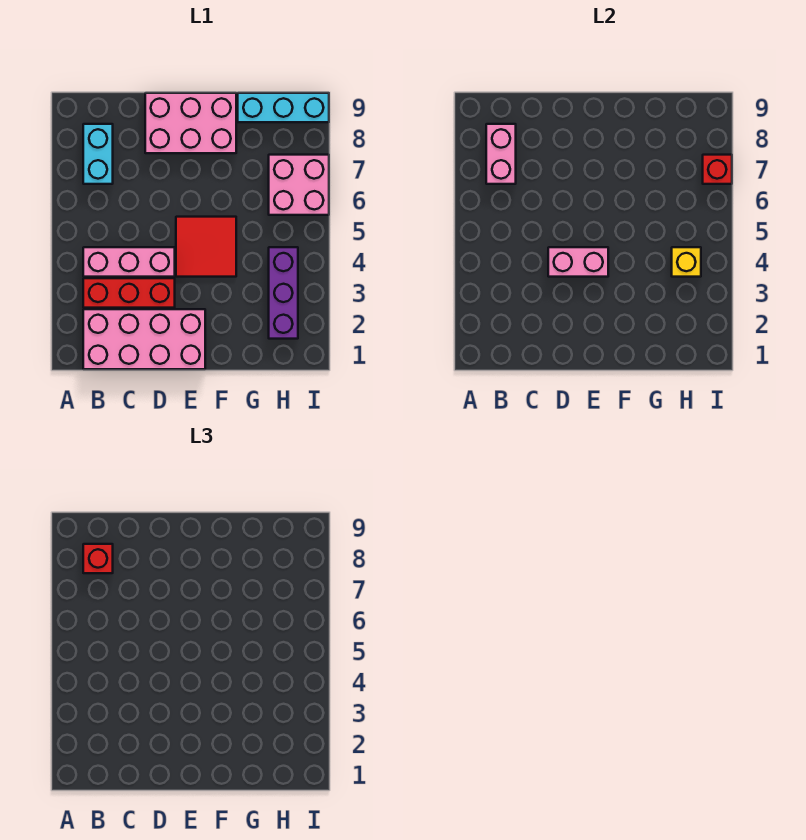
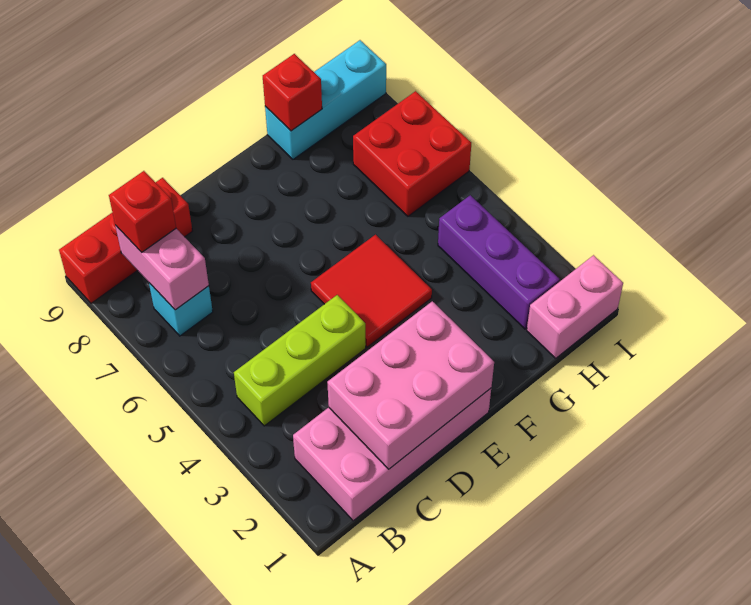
red brick B3:D3 level 1 -> red brick A9:C9 level 1
pink brick B4:D4 level 1 -> lime brick B4:D4 level 1
cyan brick B7:B8 level 1 -> cyan brick B7 level 1
pink brick D4:E4 level 2 -> pink brick H1:I1 level 1
pink brick D8:F9 level 1 -> pink brick C1:E2 level 2
yellow brick H4 level 2 -> none
pink brick H6:I7 level 1 -> red brick H6:I7 level 1
red brick I7 level 2 -> red brick G9 level 2

